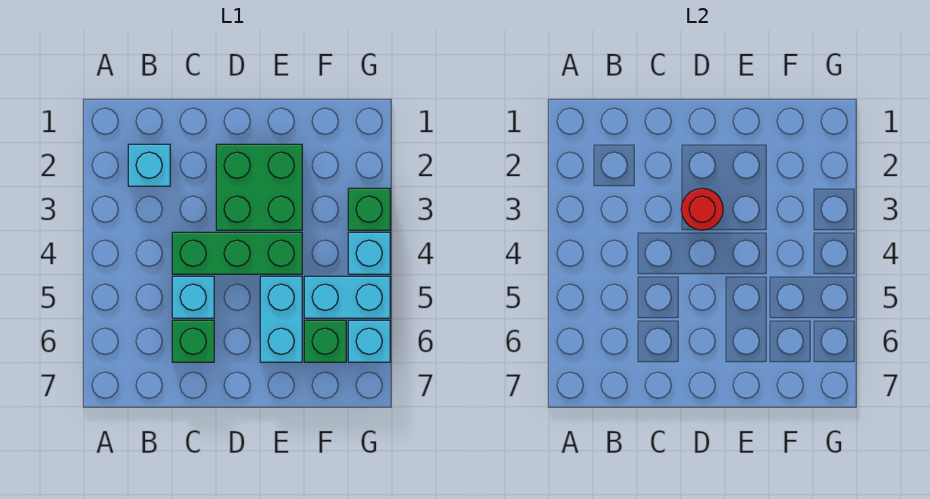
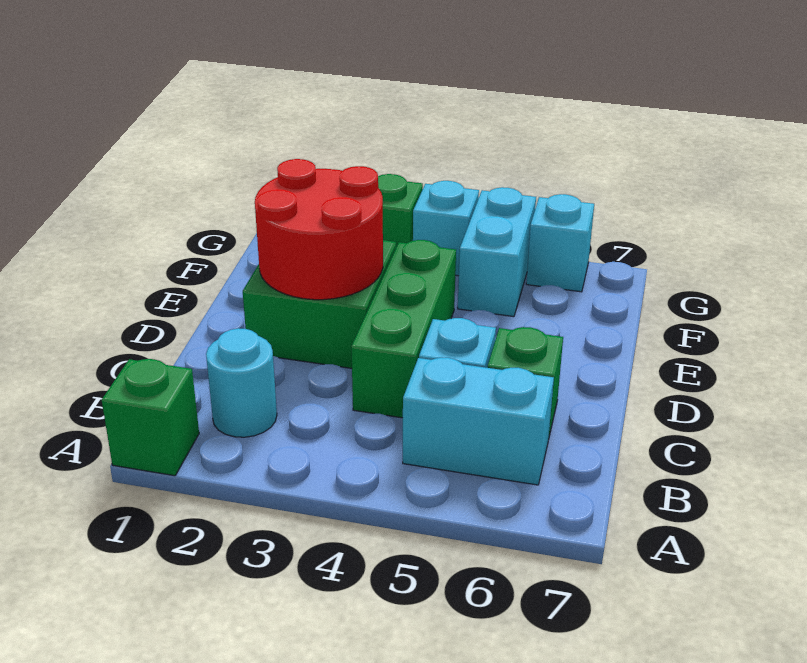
cyan brick B2 level 1 -> cyan round brick B2 level 1
red round brick D3 level 2 -> red round brick D2:E3 level 2
cyan brick E5:E6 level 1 -> cyan brick B5:B6 level 1
green brick F6 level 1 -> green brick A1 level 1

